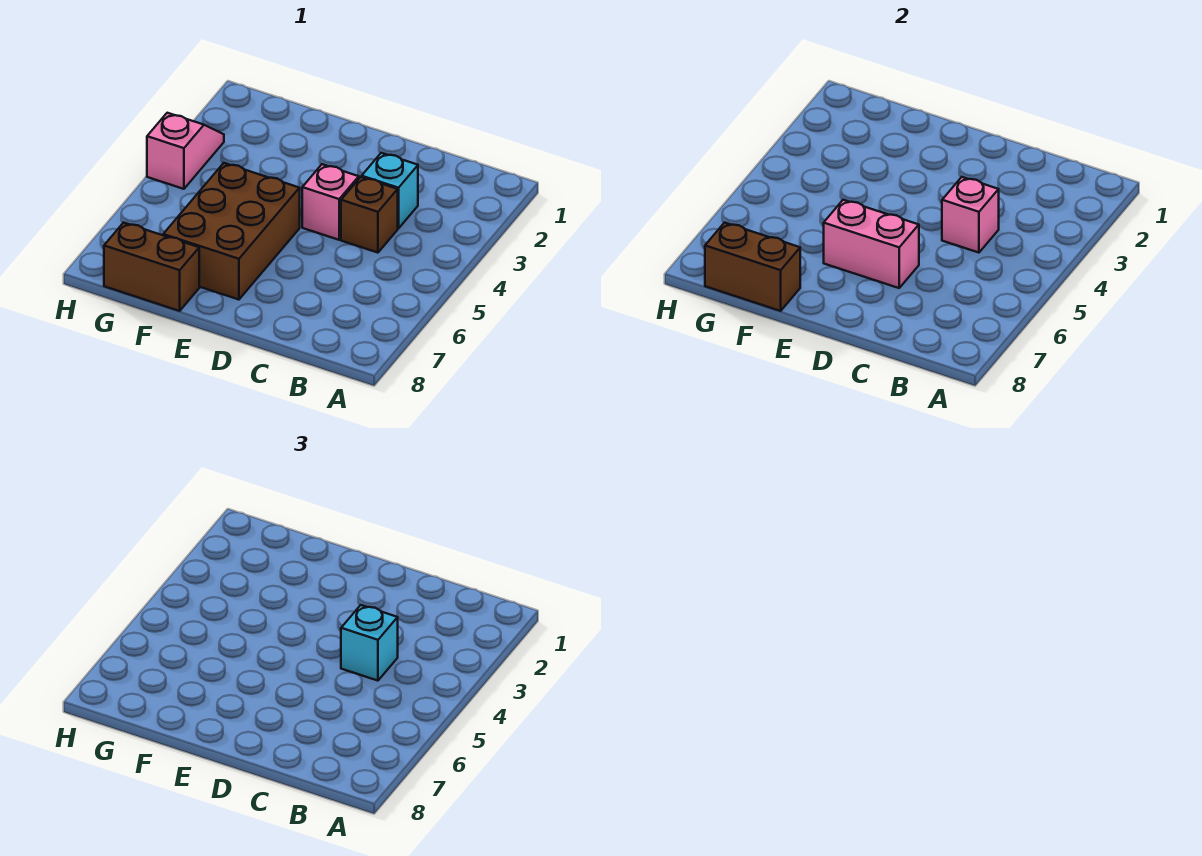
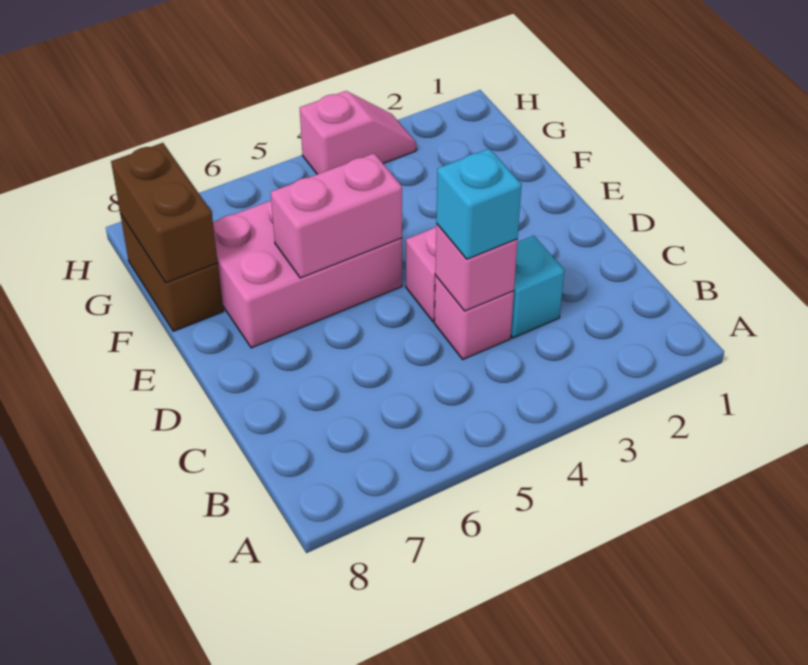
brown brick C4 level 1 -> pink brick C4 level 1
pink brick D6:E6 level 2 -> pink brick E5:E6 level 2
brown brick E5:F7 level 1 -> pink brick E5:F7 level 1

